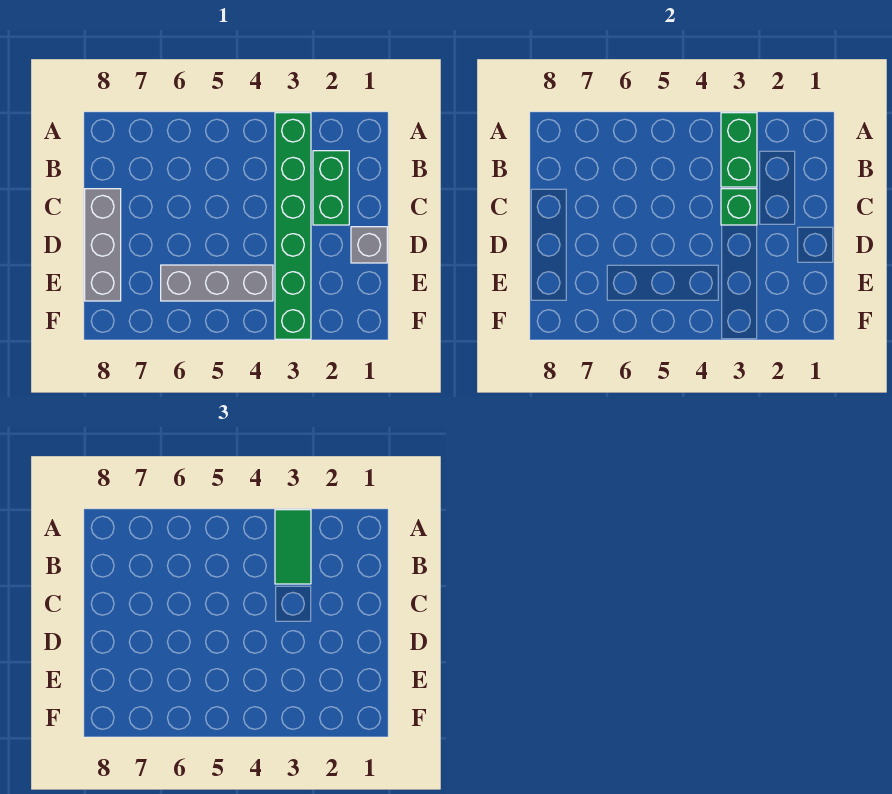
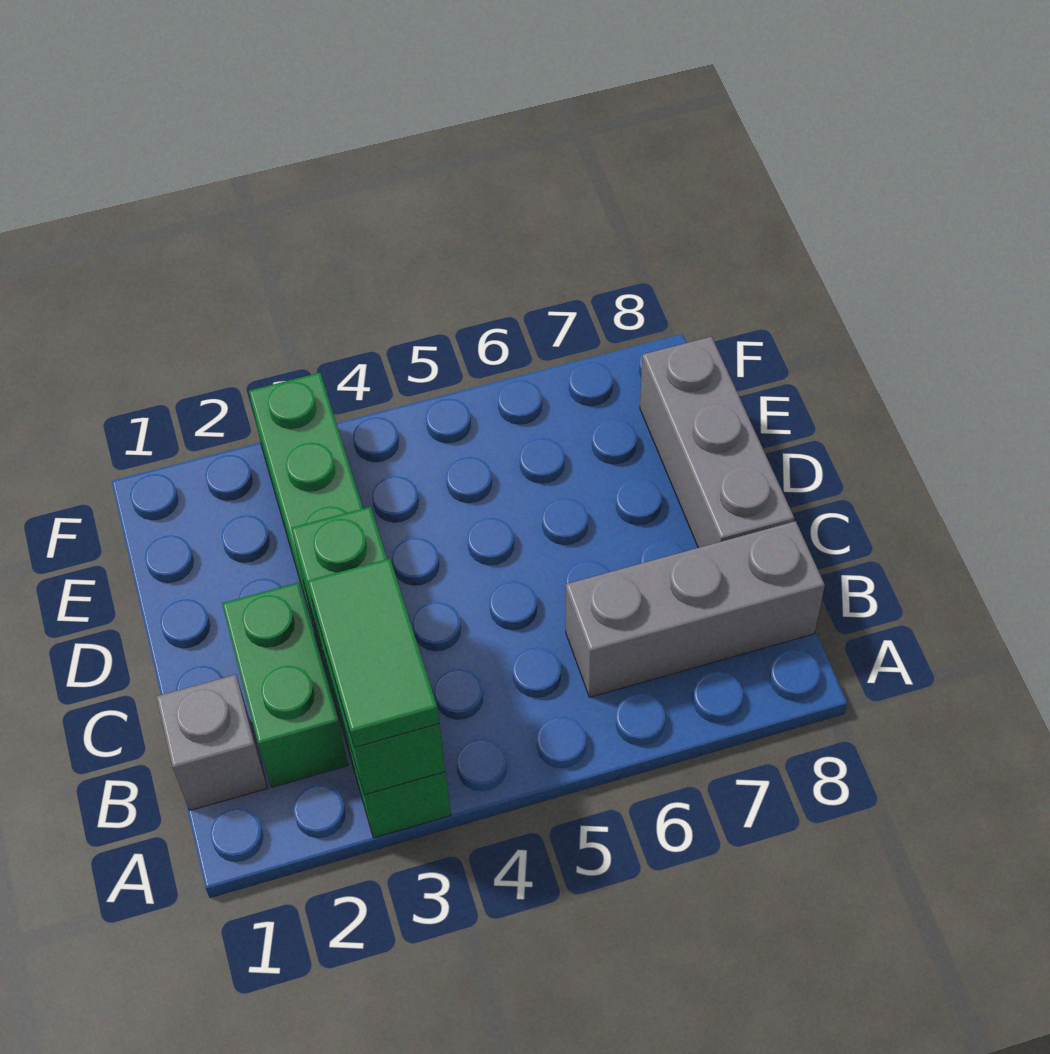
grey brick D1 level 1 -> grey brick B1 level 1
grey brick E4:E6 level 1 -> grey brick B6:B8 level 1

